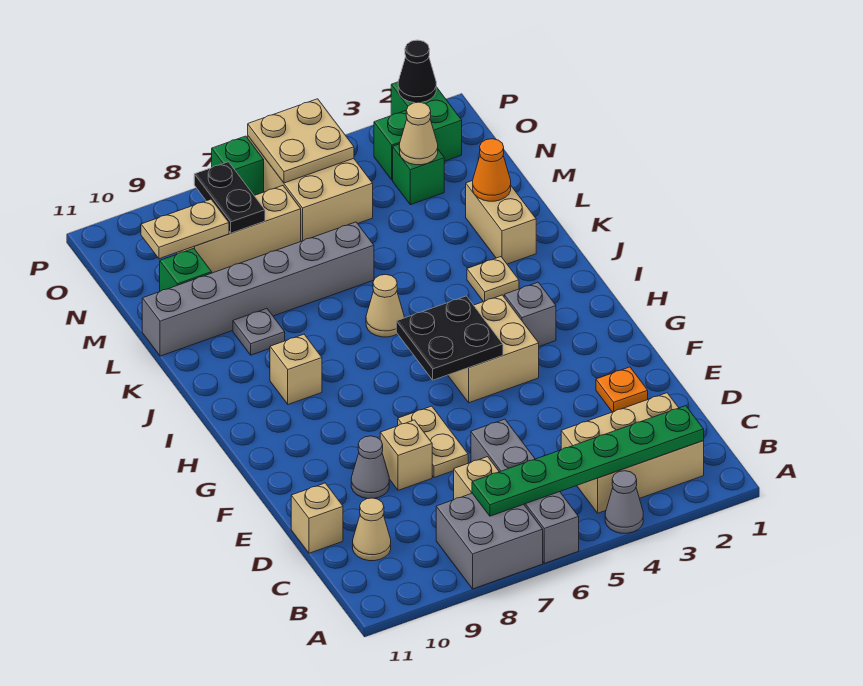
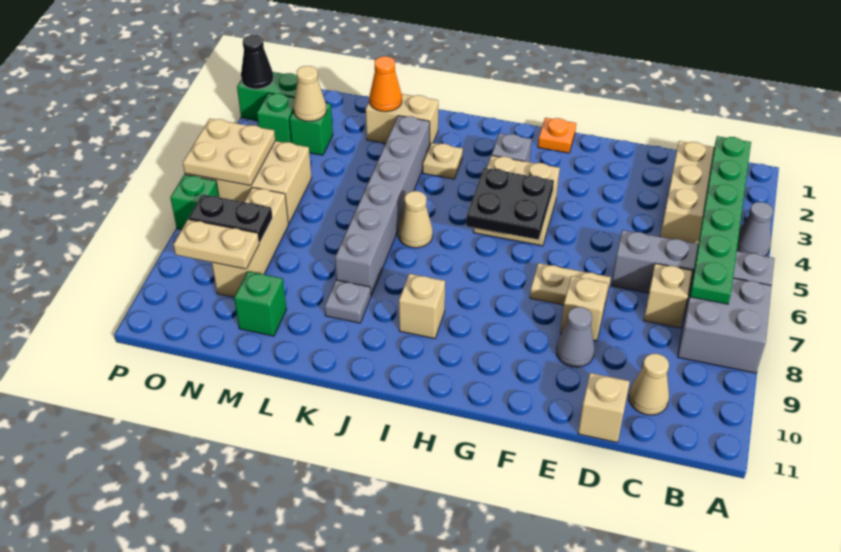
orange plate E2 level 1 -> orange plate G1 level 1
grey brick L6:L11 level 1 -> grey brick K3:K8 level 1
tan plate N9:N10 level 2 -> tan plate N9:O9 level 2

